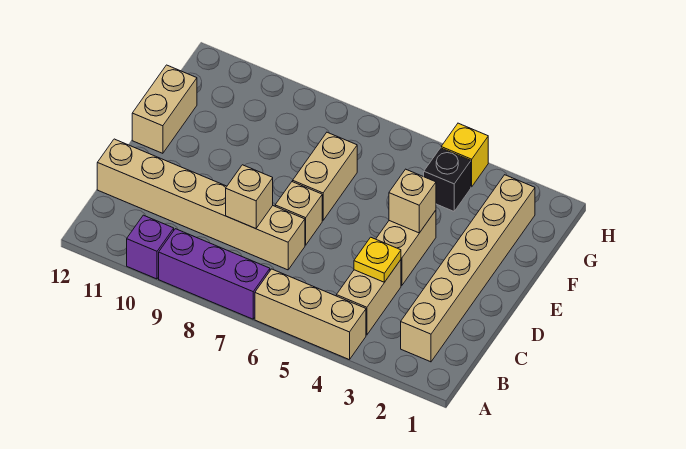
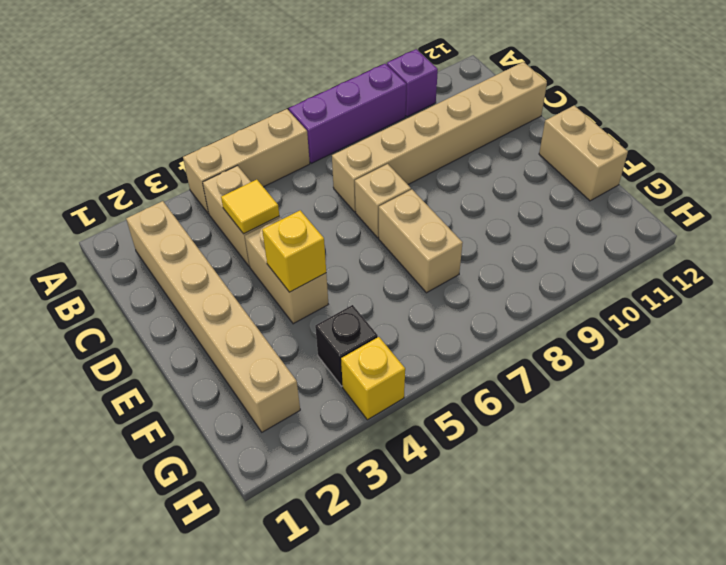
yellow plate C4 level 2 -> yellow tile C4 level 2
tan brick C8 level 2 -> none
tan brick E4 level 2 -> yellow brick E4 level 2

